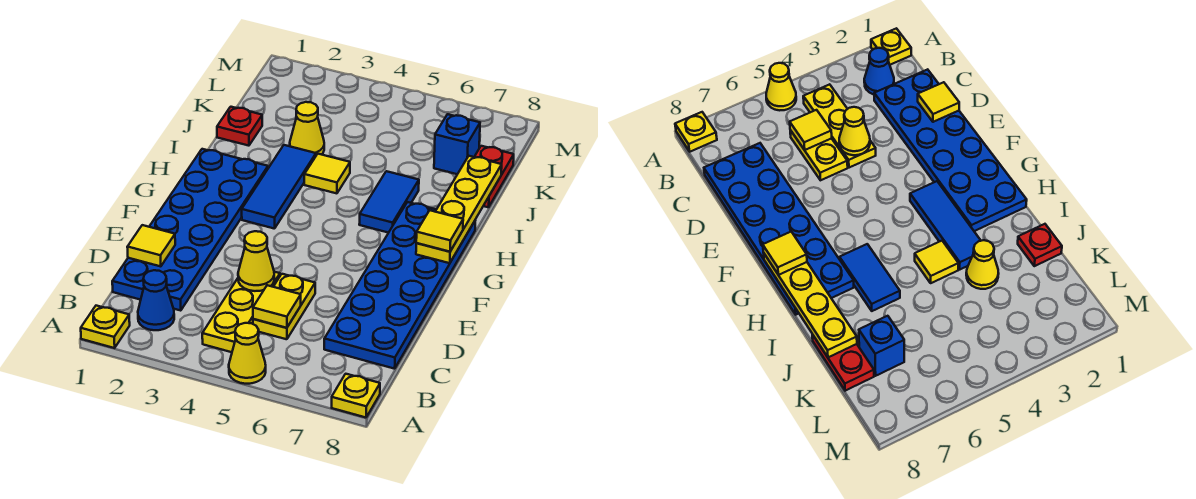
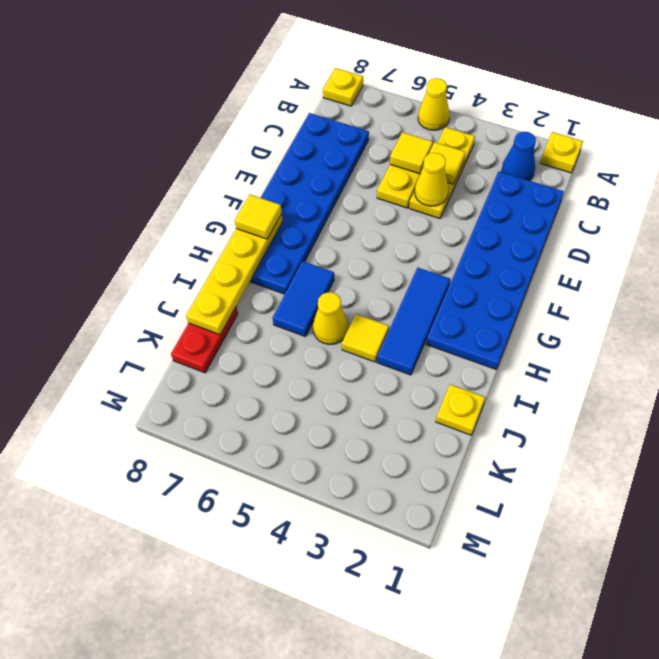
yellow tile D1 level 2 -> yellow tile C4 level 2
red plate J1 level 1 -> yellow plate J1 level 1
yellow cone J3 level 1 -> yellow cone I5 level 1
blue brick K7 level 1 -> none

